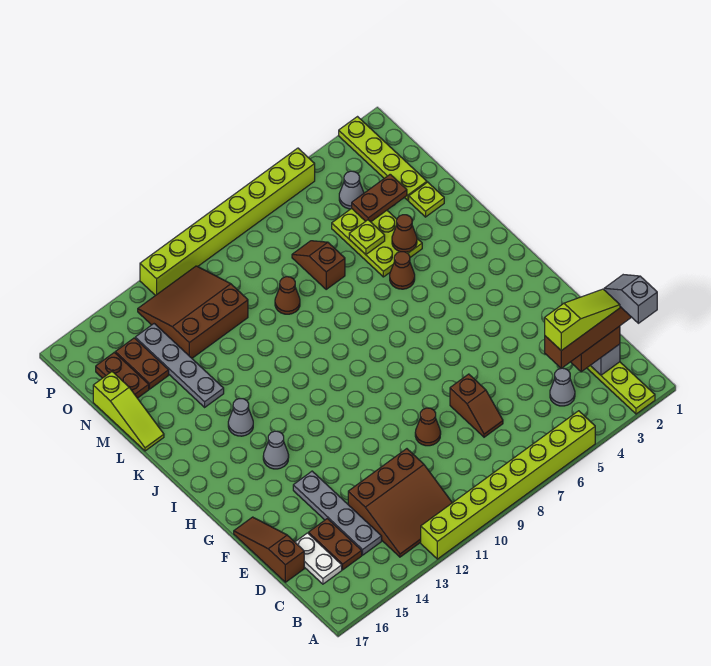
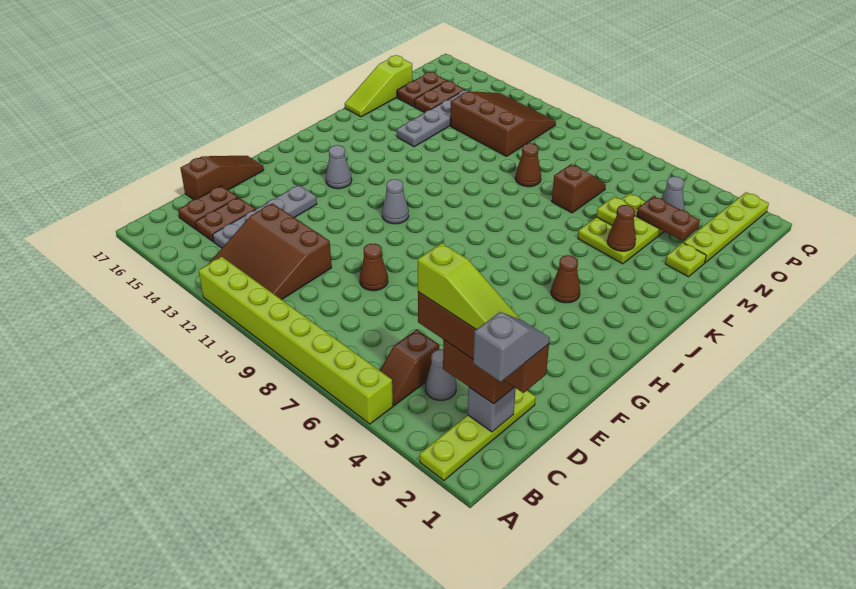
white plate C16:D16 level 1 -> brown plate C16:D16 level 1
brown slope D7:E7 level 1 top E -> brown slope B5:C5 level 1 top C
grey cone J14 level 1 -> grey cone H11 level 1
brown cone K5 level 1 -> brown cone I4 level 1
lime brick Q5:Q12 level 1 -> none

